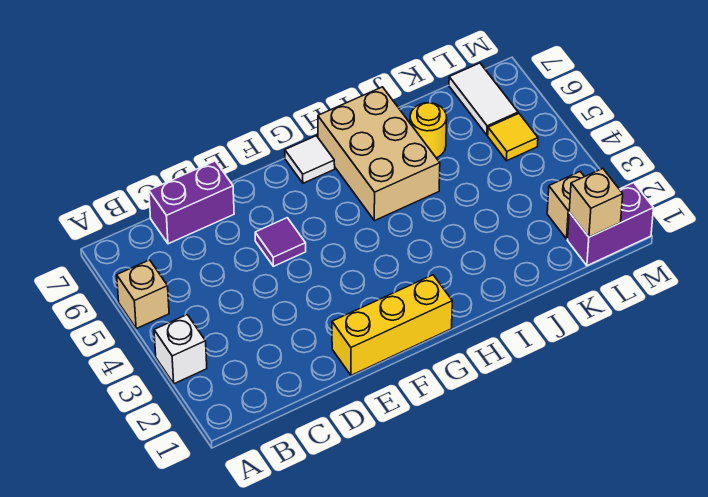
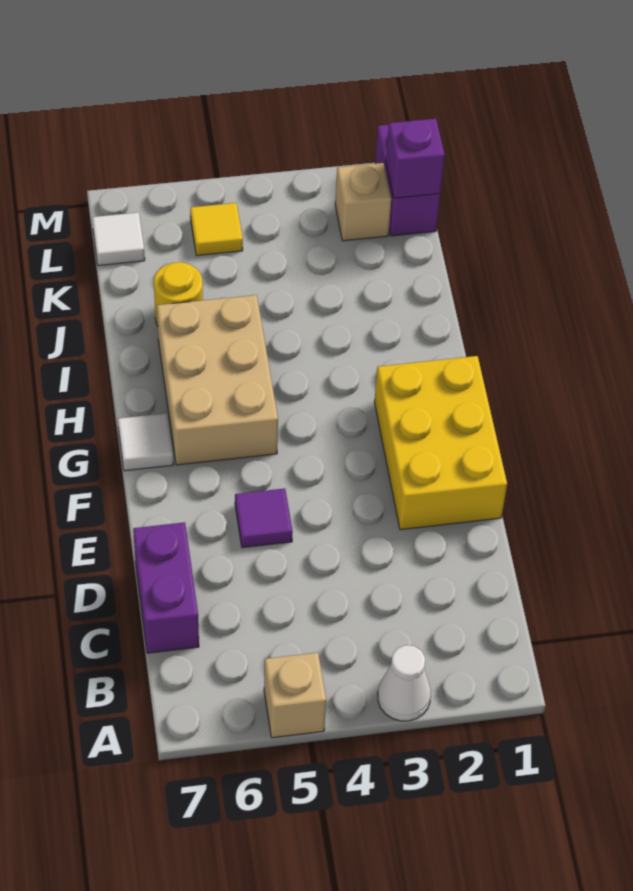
white brick A3 level 1 -> white cone A3 level 1
yellow brick E1:G1 level 1 -> yellow brick E1:G2 level 1
tan brick H5:I7 level 1 -> tan brick G5:I6 level 1
tan brick L1 level 2 -> purple brick L1 level 2
white tile L6:L7 level 1 -> white tile L7 level 1

